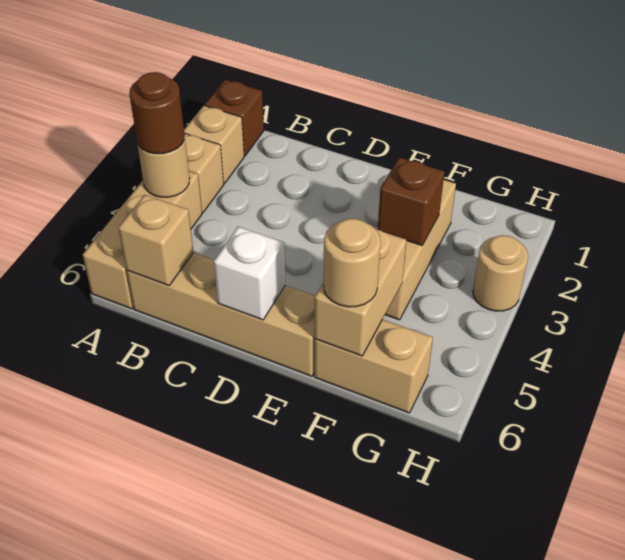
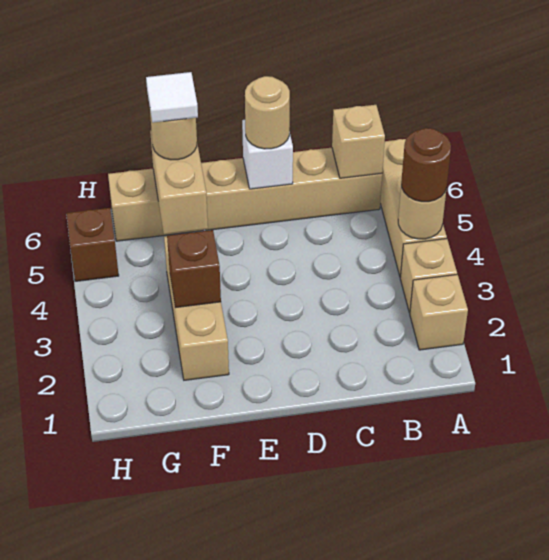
brown brick A1 level 1 -> brown brick H5 level 1
none -> white tile F6 level 4
tan round brick H3 level 1 -> tan round brick D6 level 3

